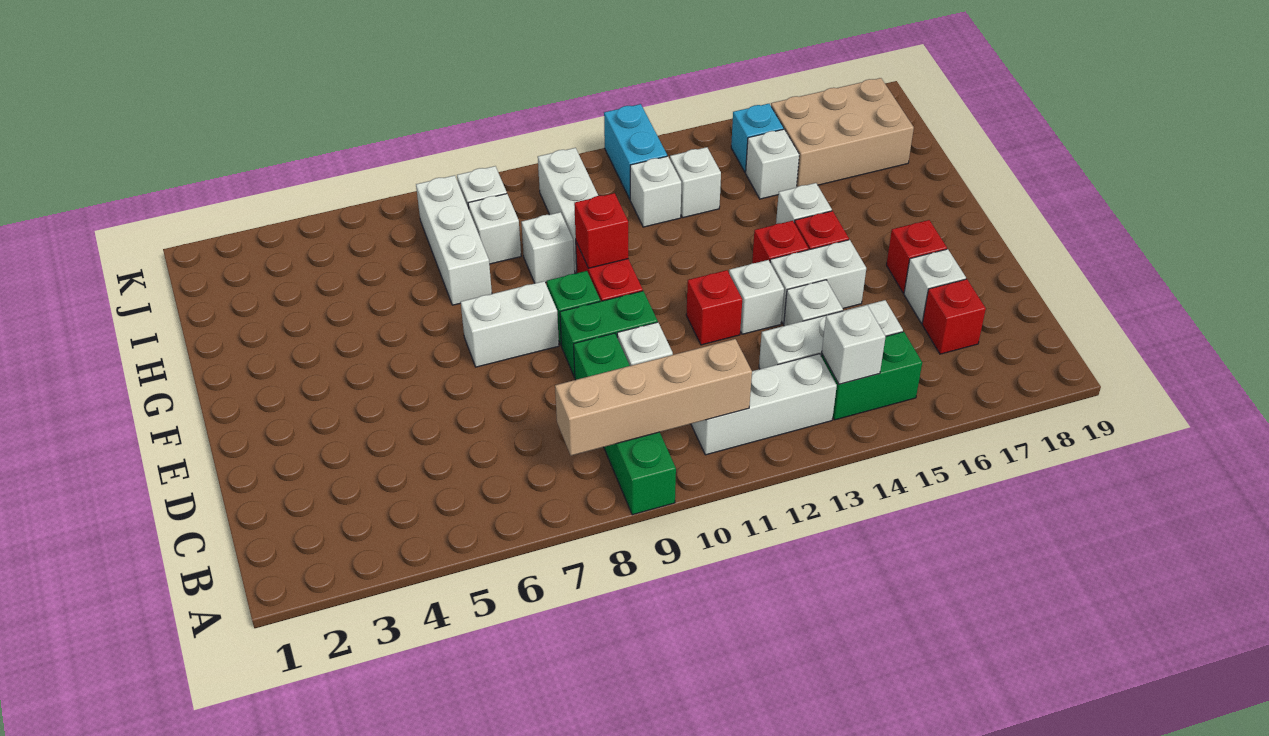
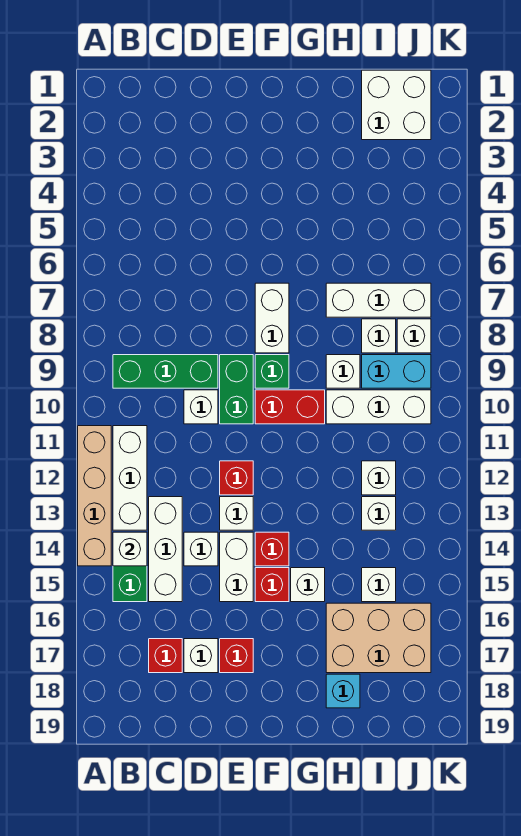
green brick A9:D9 level 1 -> green brick B9:D9 level 1
tan brick B8:B11 level 2 -> tan brick A11:A14 level 1
red brick G10 level 2 -> none
none -> white brick I1:J2 level 1
tan brick I16:J18 level 1 -> tan brick H16:J17 level 1
cyan brick J12:K12 level 1 -> cyan brick I9:J9 level 1
cyan brick J15 level 1 -> cyan brick H18 level 1

